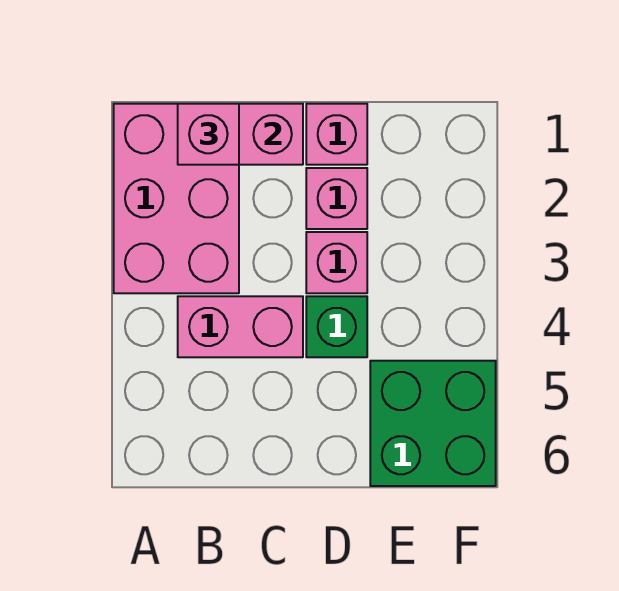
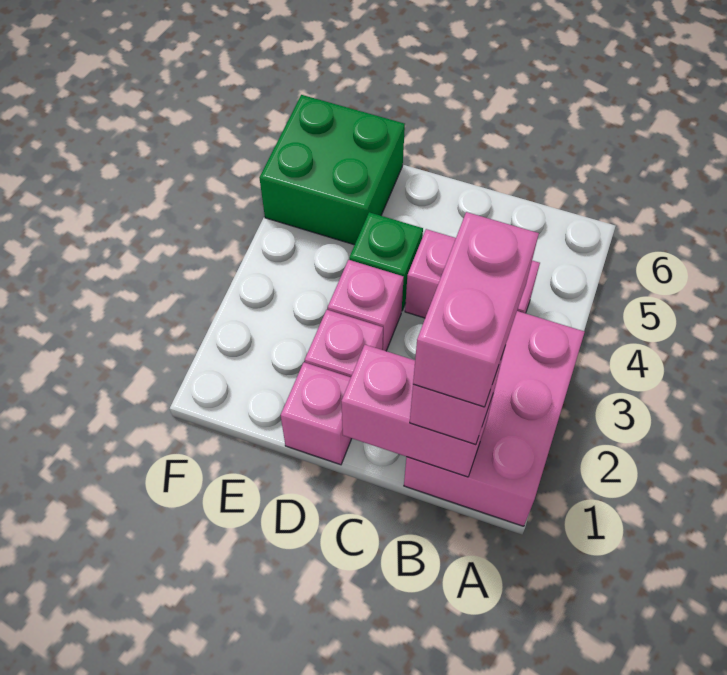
none -> pink brick B1:B2 level 4

